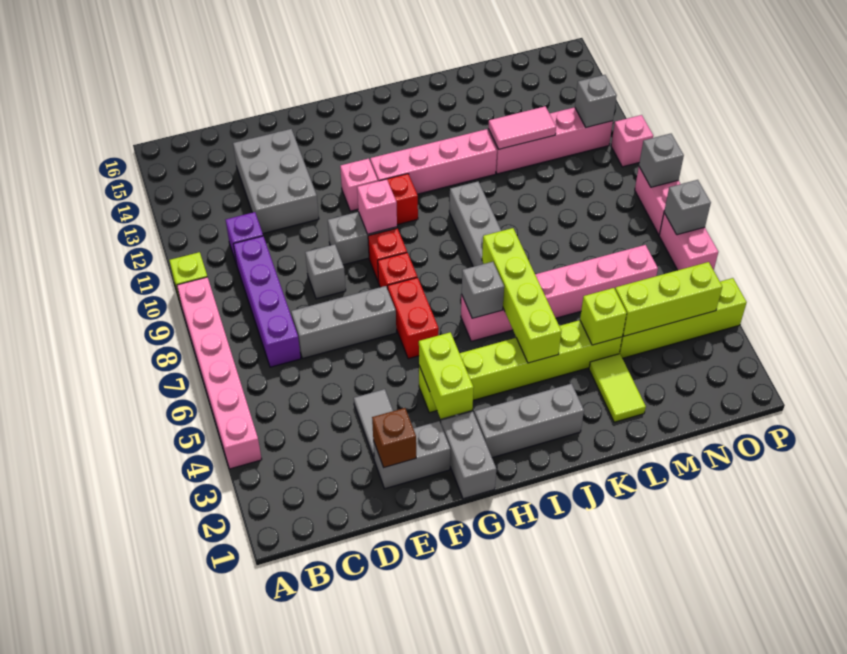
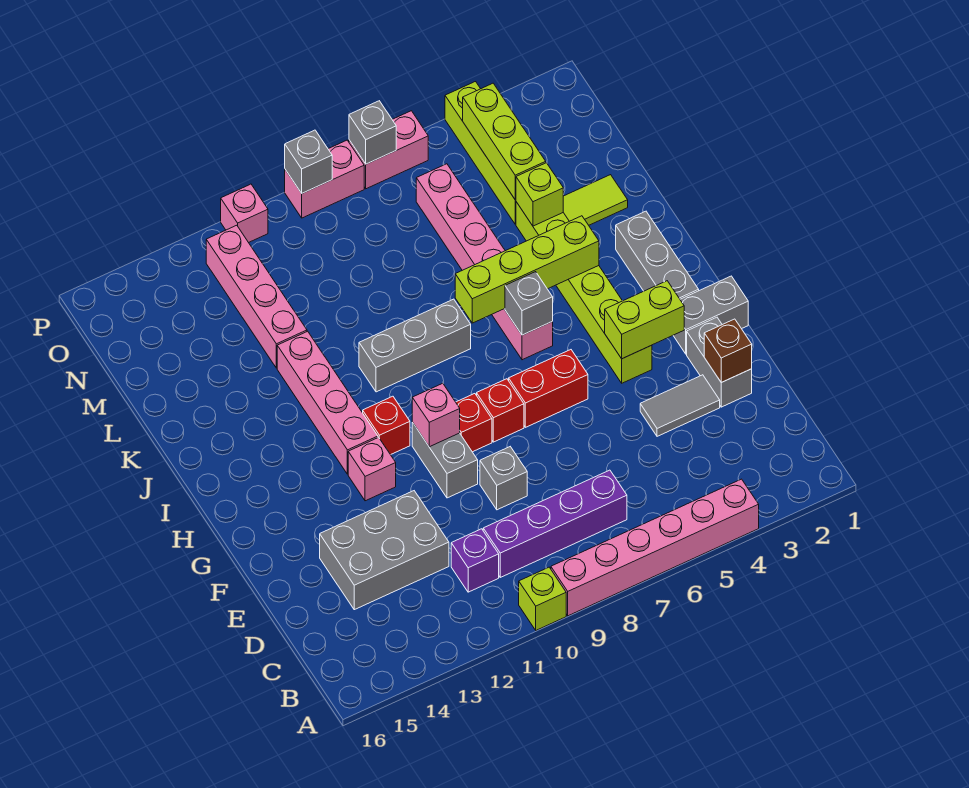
grey brick D7:F7 level 1 -> none
pink tile L12:M12 level 2 -> none
grey brick O12 level 2 -> none

